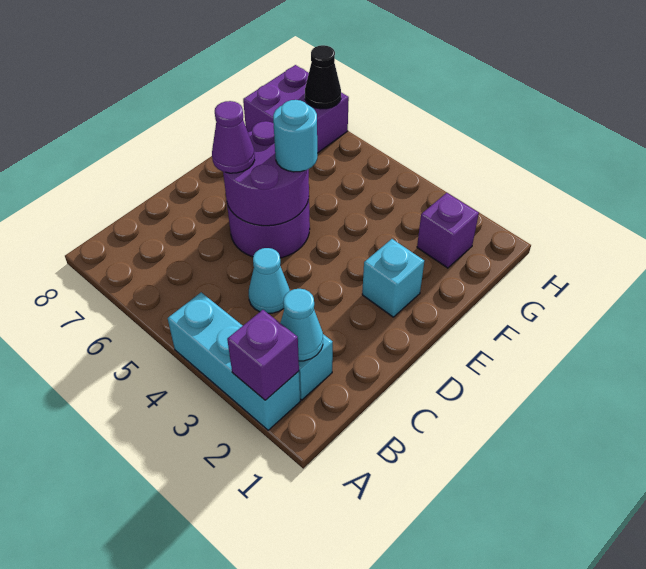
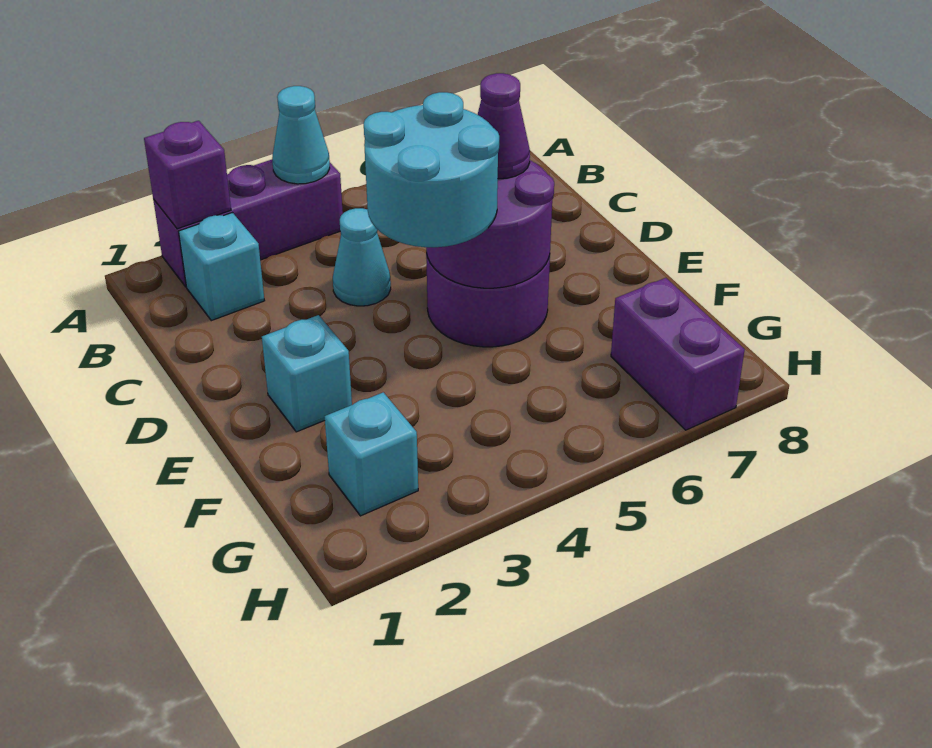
cyan brick A2:A4 level 1 -> purple brick A2:A4 level 1
cyan cone B2 level 2 -> cyan cone A4 level 2
cyan round brick E5 level 3 -> cyan round brick D4:E5 level 3
purple brick G2 level 1 -> cyan brick G2 level 1
purple brick G7:H8 level 1 -> purple brick G7:H7 level 1
black cone H7 level 2 -> none

